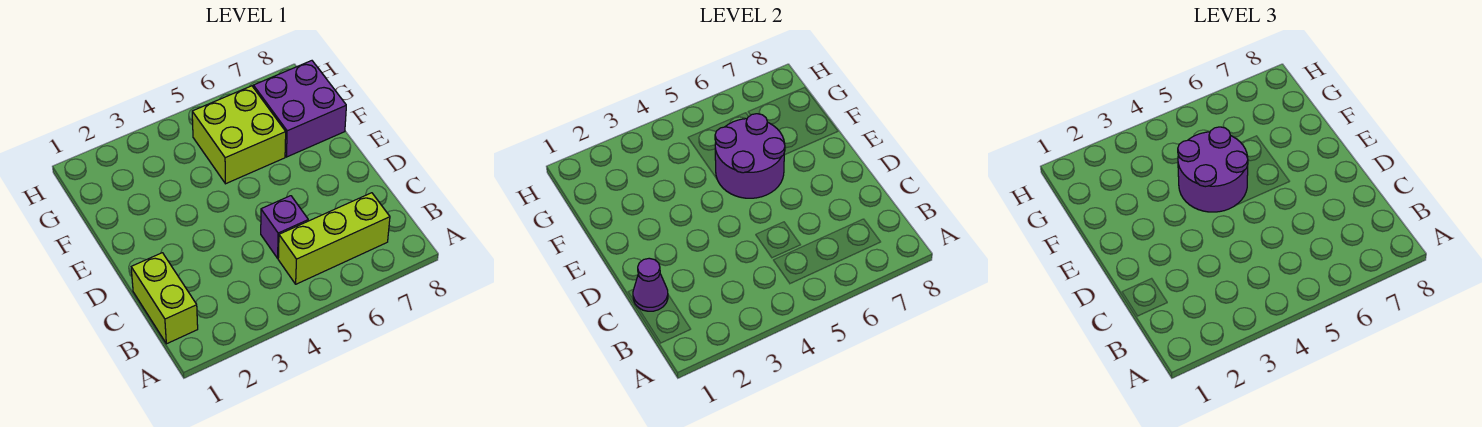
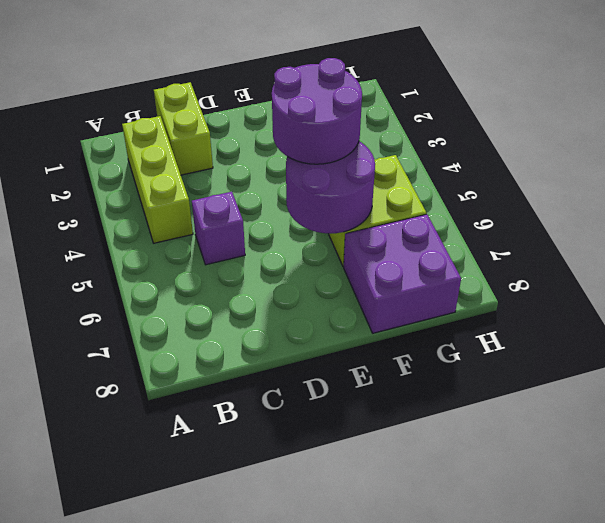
lime brick B1:C1 level 1 -> lime brick C1:C2 level 1
lime brick B5:B7 level 1 -> lime brick B2:B4 level 1
purple cone C1 level 2 -> none

